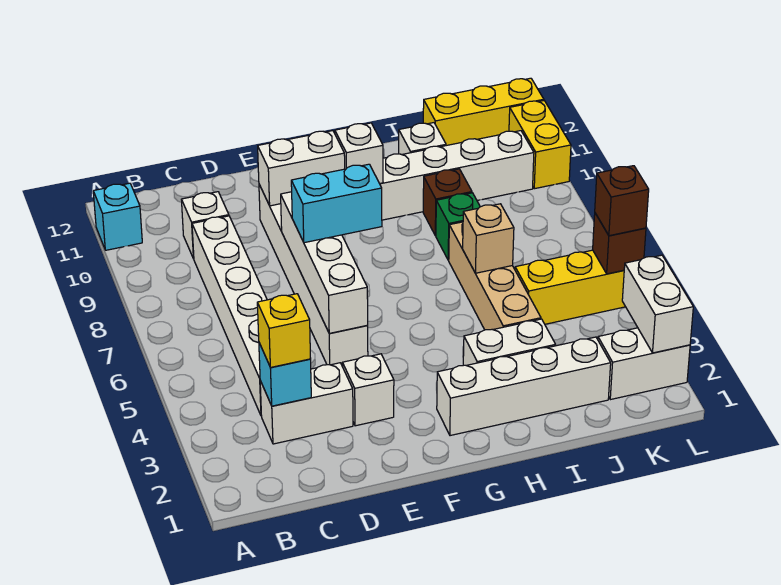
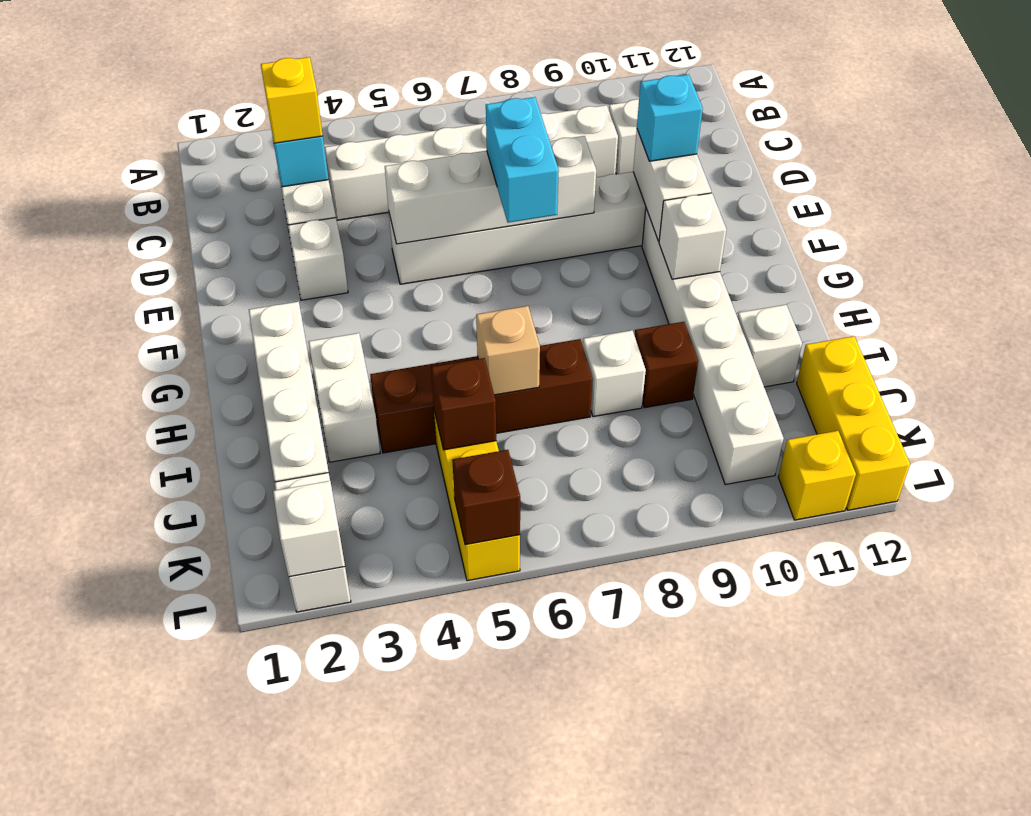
cyan brick A11 level 1 -> cyan brick E10 level 3
tan brick I4:I7 level 1 -> brown brick I4:I7 level 1
green brick I8 level 1 -> white brick I8 level 1
white brick L2:L3 level 2 -> white brick L2 level 2
brown brick L5 level 3 -> brown brick J5 level 2
yellow brick L10:L11 level 1 -> yellow brick L11 level 1

